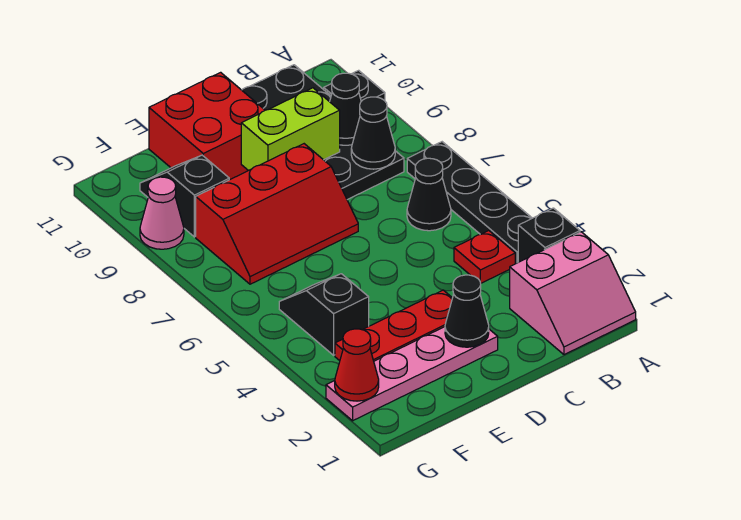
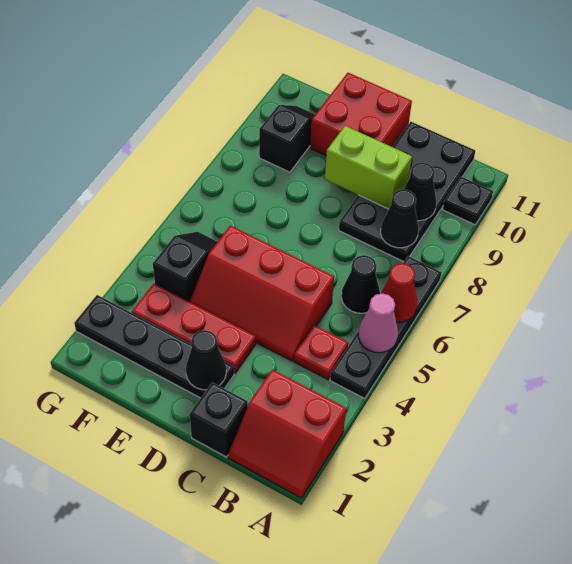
pink slope A1:B2 level 1 top 2 -> red slope A1:B2 level 1 top 2
black brick A3 level 1 -> black brick C1 level 1
pink plate D2:G2 level 1 -> black plate D2:G2 level 1
red slope D7:F8 level 1 top 8 -> red slope C4:E5 level 1 top 5
red cone G2 level 2 -> red cone A6 level 2
pink cone G9 level 1 -> pink cone A5 level 2

